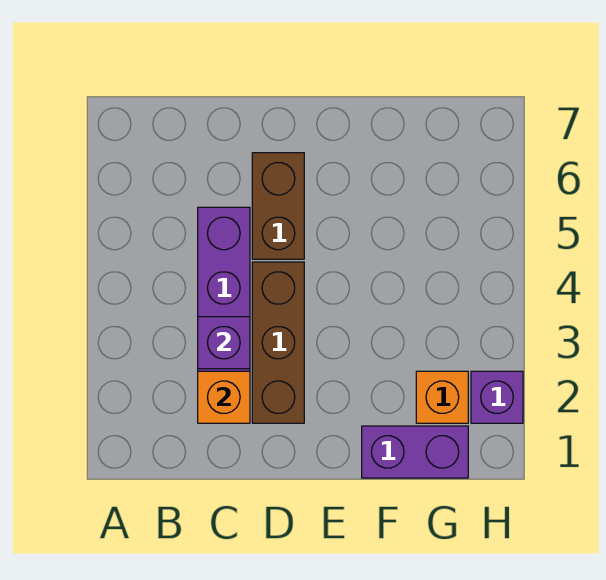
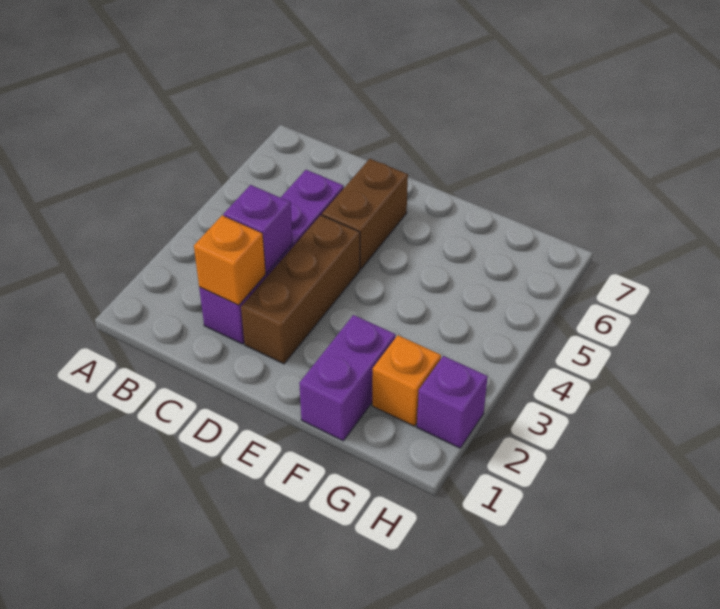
purple brick F1:G1 level 1 -> purple brick F1:F2 level 1

